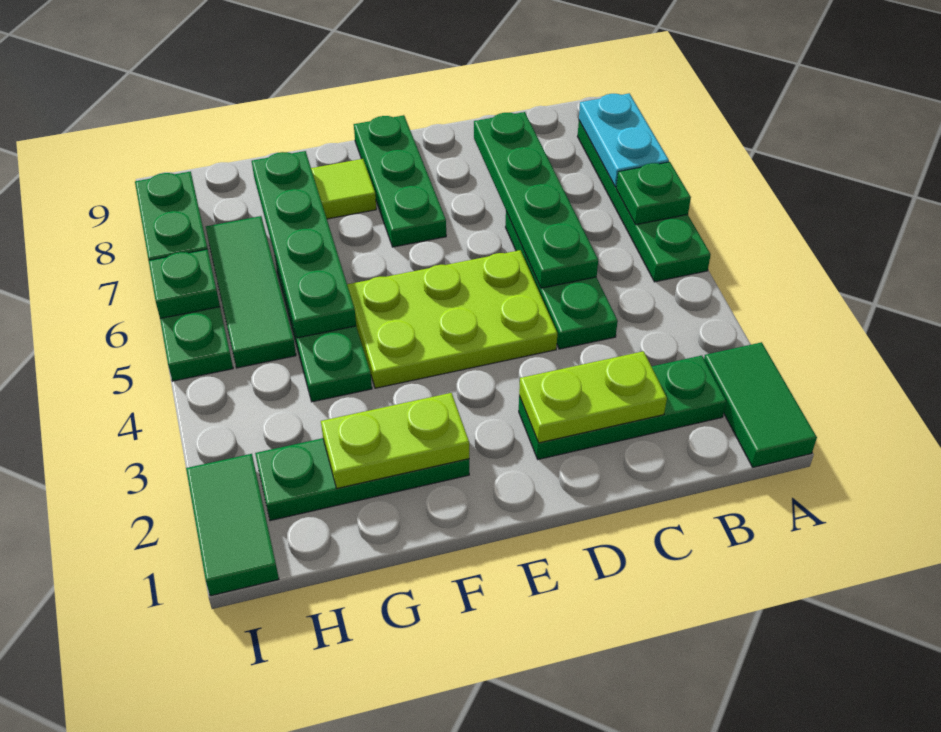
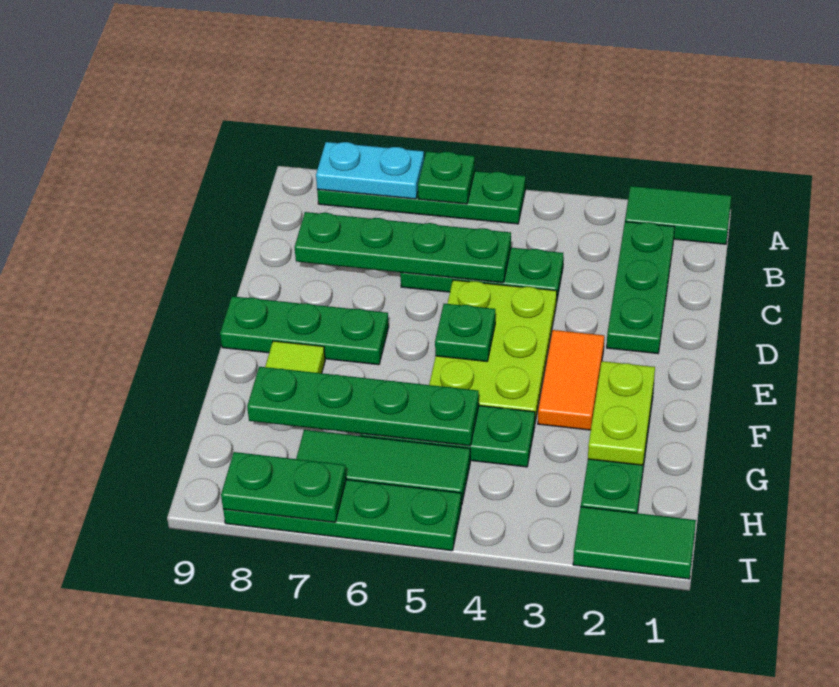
lime plate C2:D2 level 2 -> none
none -> orange tile E3:F3 level 1
green plate I6 level 2 -> green plate E5 level 2

